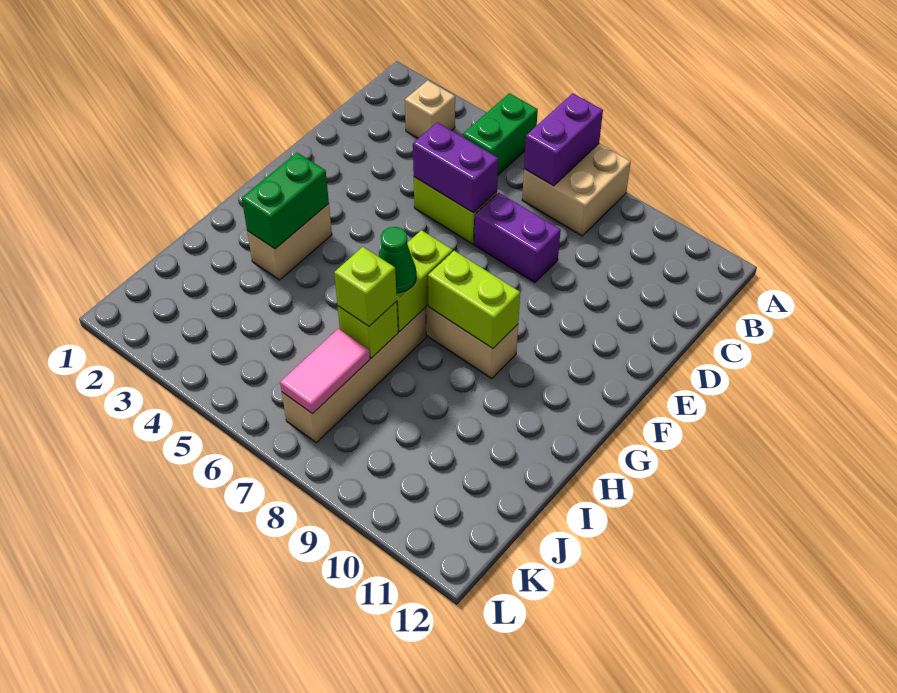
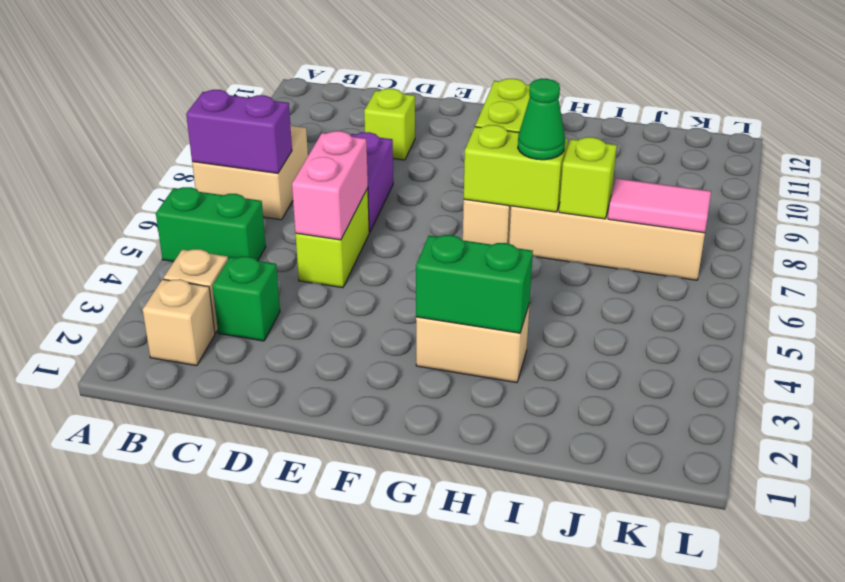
none -> tan brick B2 level 1
none -> green brick C3 level 1
purple brick D5:D6 level 2 -> pink brick D5:D6 level 2
lime brick I7 level 3 -> lime brick D10 level 1

